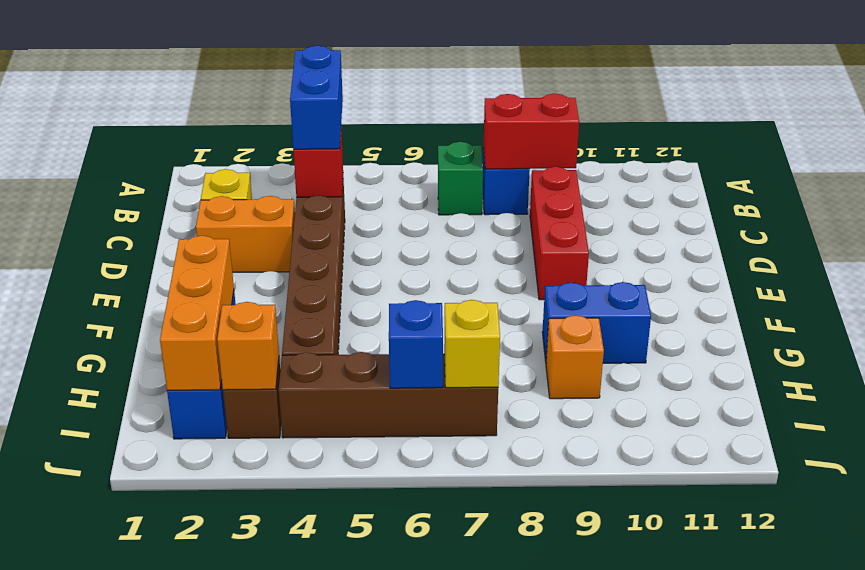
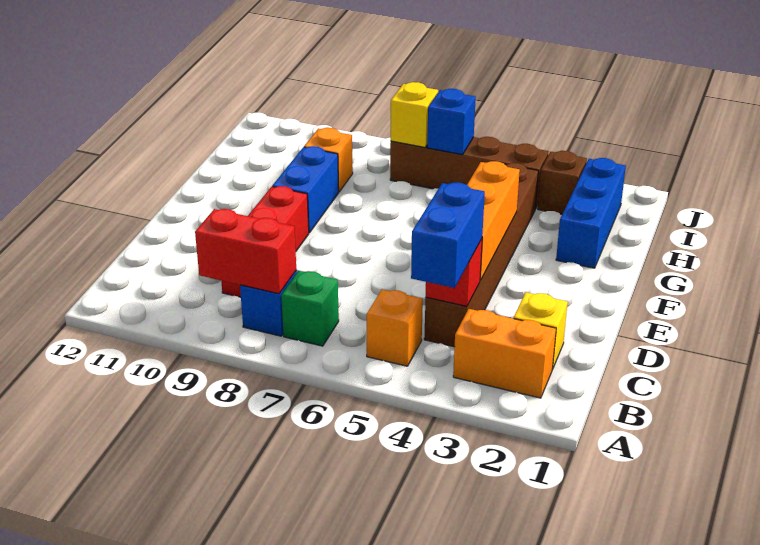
orange brick D2:D3 level 1 -> orange brick B2:B3 level 1
orange brick G2:I2 level 2 -> orange brick D4:F4 level 2
blue brick G9:G10 level 1 -> blue brick F9:G9 level 1
orange brick I3 level 2 -> orange brick B5 level 1

